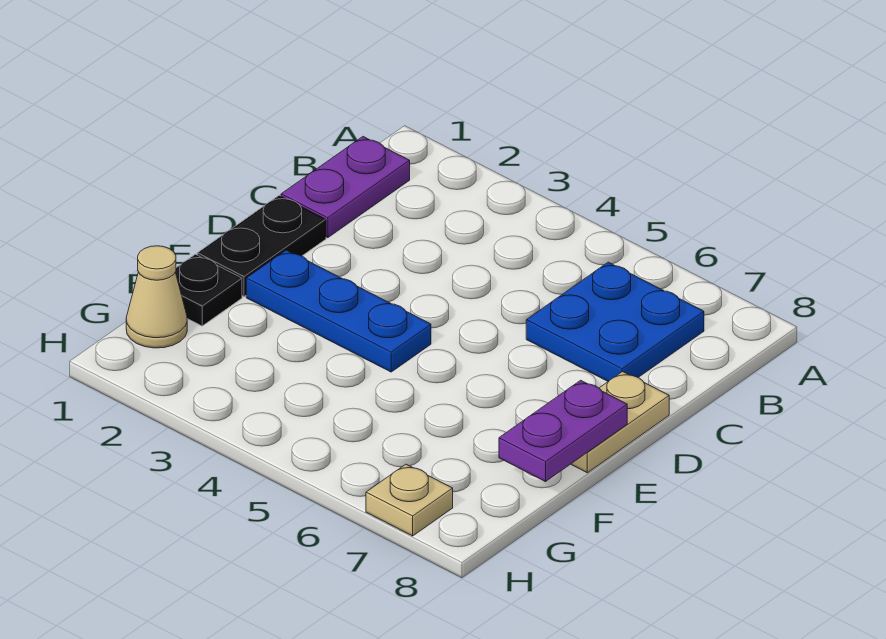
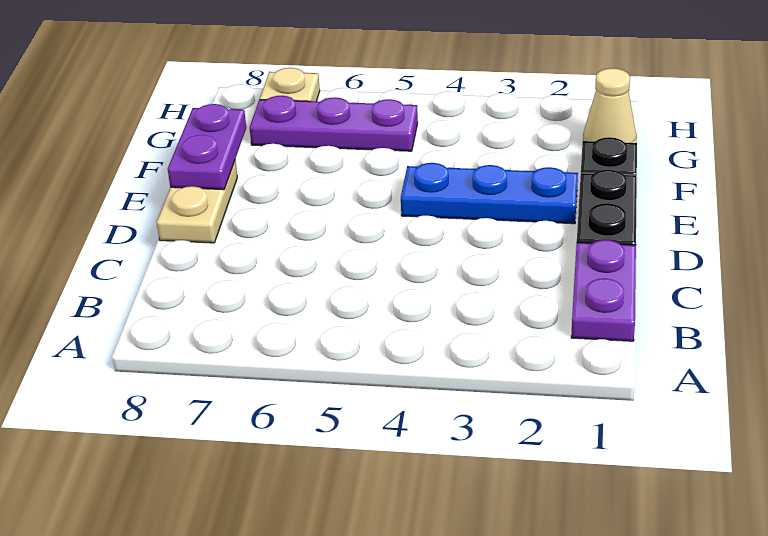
blue plate B6:C7 level 1 -> none
none -> purple plate G5:G7 level 1

